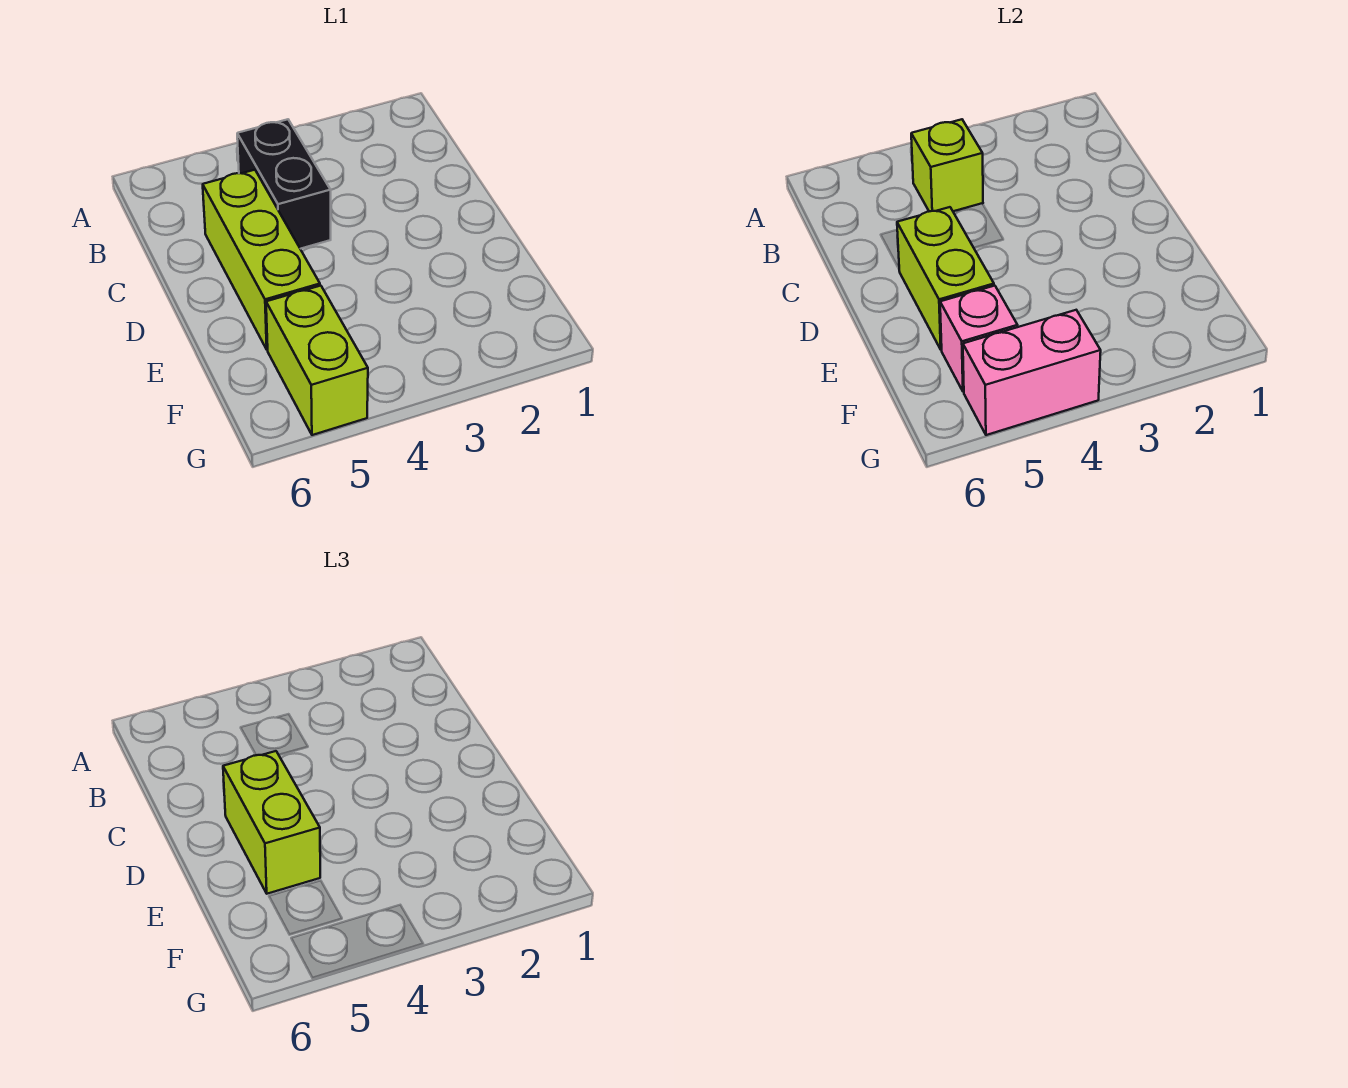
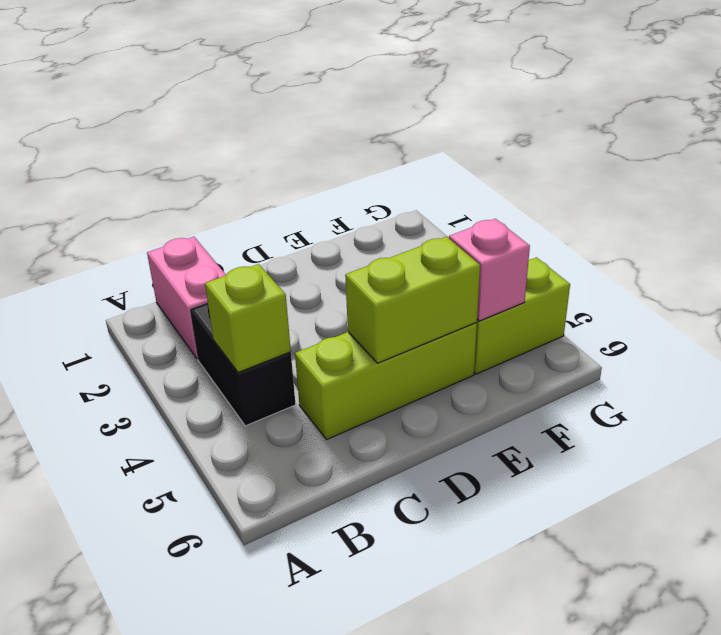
black brick B4:C4 level 1 -> black brick B3:B4 level 1
lime brick D5:E5 level 3 -> none
pink brick G4:G5 level 2 -> pink brick B1:B2 level 1

